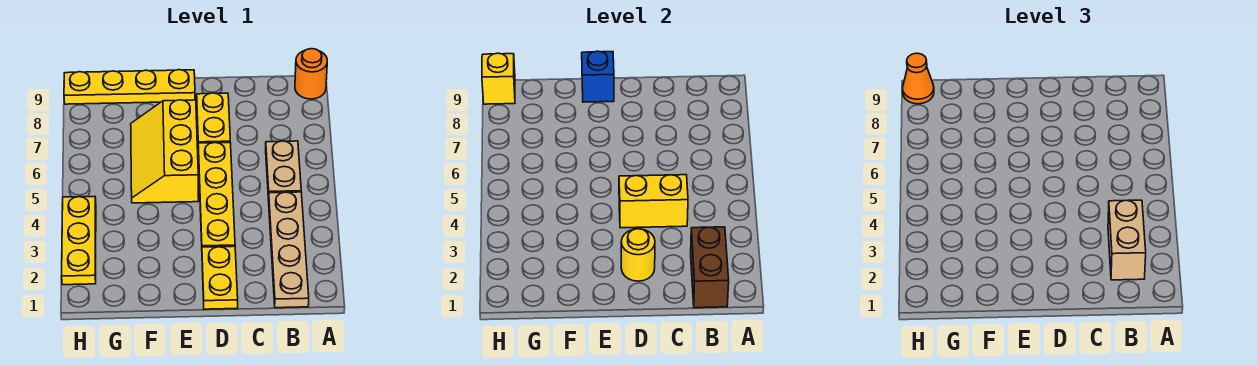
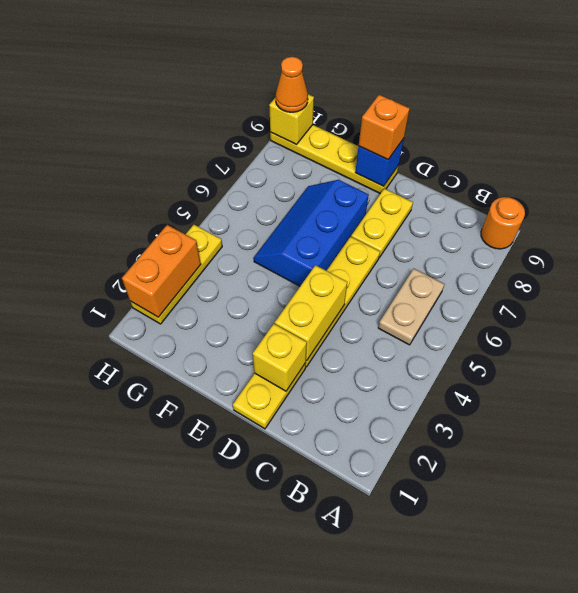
tan plate B1:B4 level 1 -> none
brown brick B1:B2 level 2 -> none
tan brick B2:B3 level 3 -> none
yellow brick C4:D4 level 2 -> yellow brick D3:D4 level 2
yellow round brick D2 level 2 -> yellow brick D2 level 2
yellow slope E5:F7 level 1 top E -> blue slope E5:F7 level 1 top E
none -> orange brick E9 level 3
none -> orange brick H2:H3 level 2

